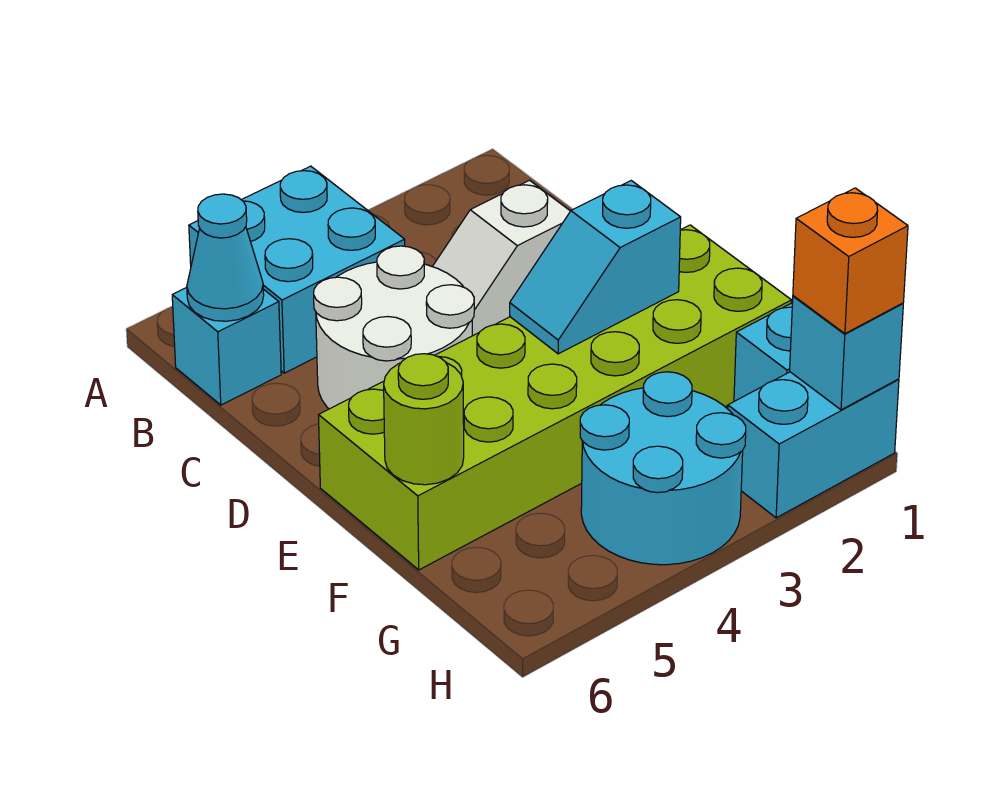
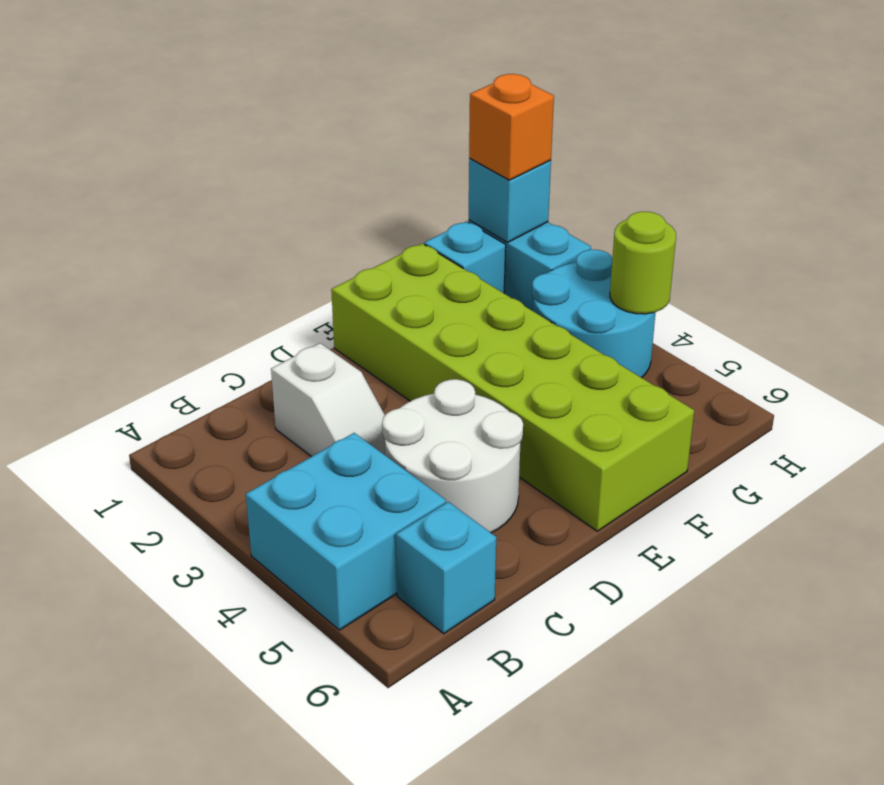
cyan cone B6 level 2 -> none
cyan slope E2:E3 level 2 top 2 -> none
lime round brick F6 level 2 -> lime round brick H4 level 2

